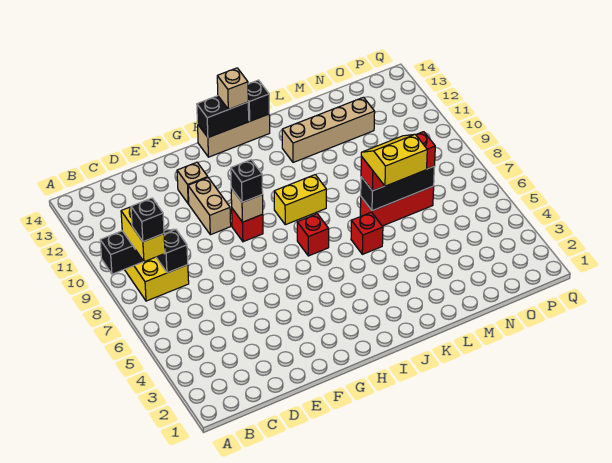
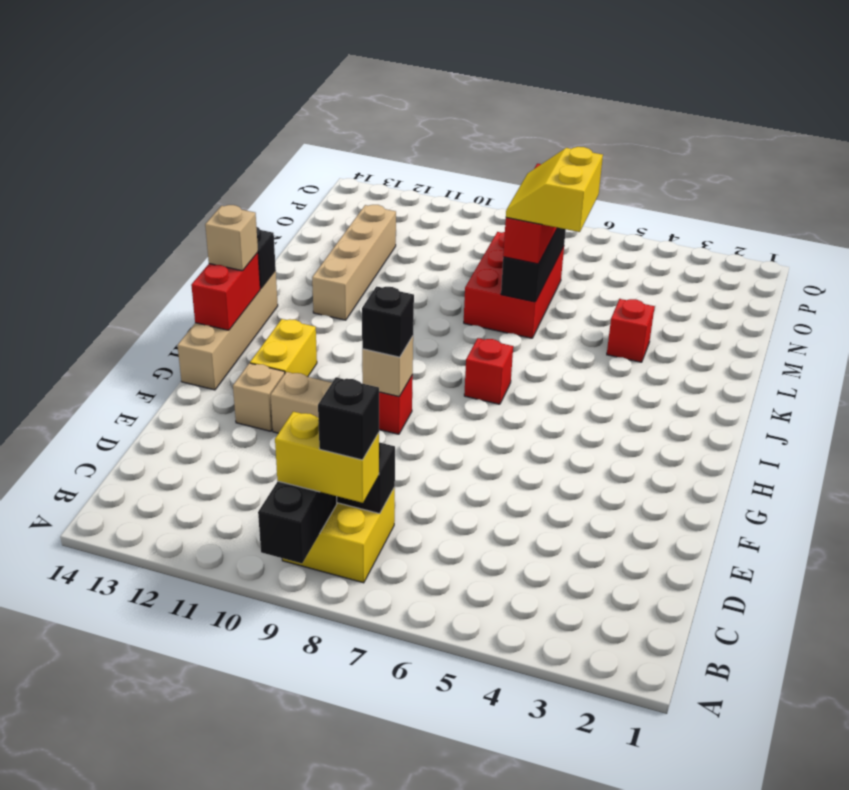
tan brick H14:J14 level 1 -> tan brick G14:J14 level 1
black brick H14:I14 level 2 -> red brick H14:I14 level 2
yellow brick I9:J9 level 1 -> yellow brick G12:H12 level 1
red brick K6 level 1 -> red brick L4 level 1
red brick L7:N7 level 1 -> red brick L7:N8 level 1

